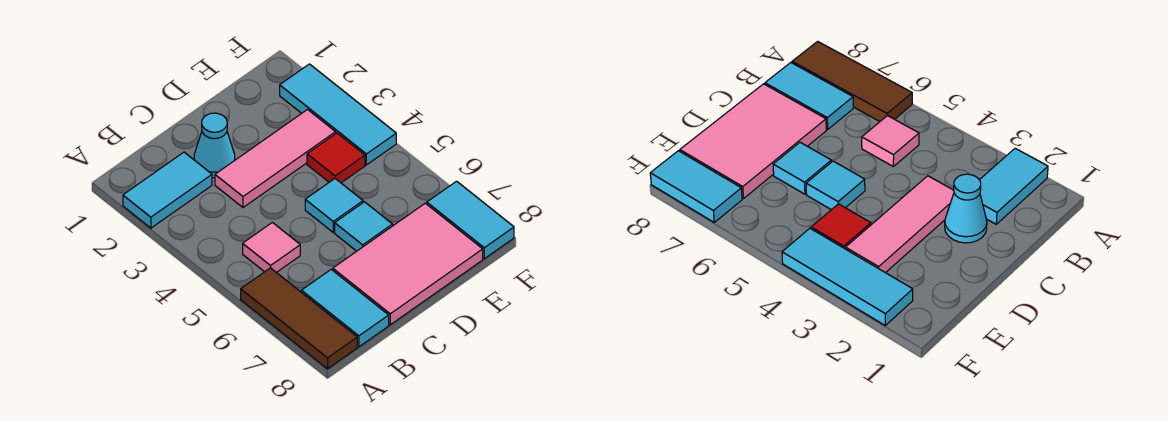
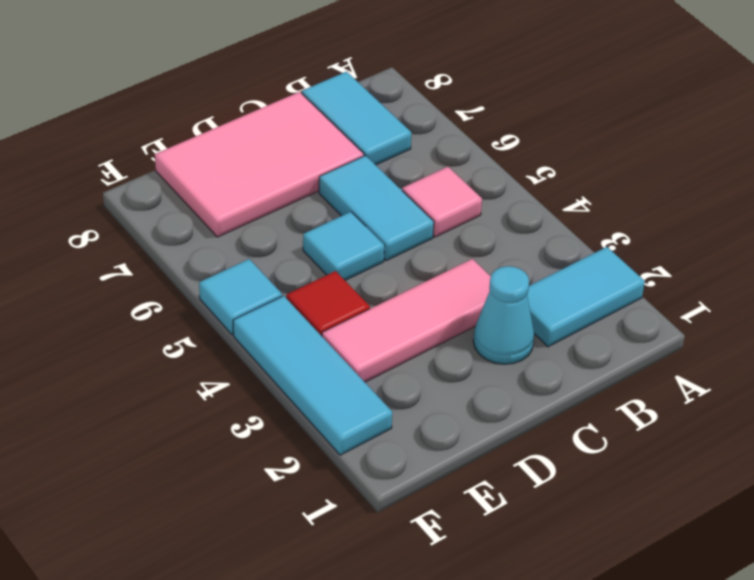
brown tile A6:A8 level 1 -> none
cyan tile D6 level 1 -> cyan tile F5 level 1
cyan tile F7:F8 level 1 -> cyan tile C5:C6 level 1

